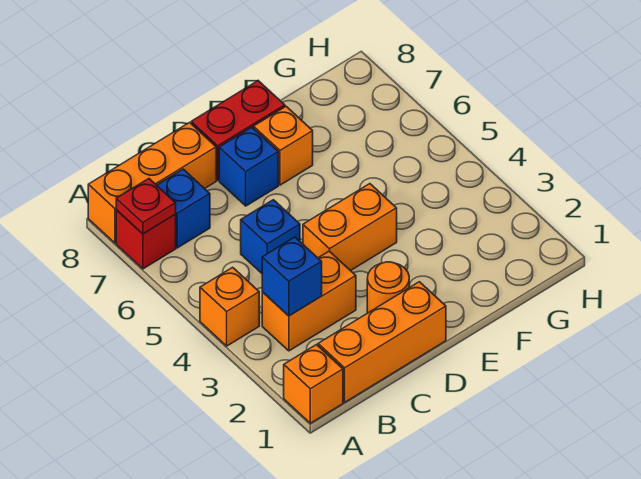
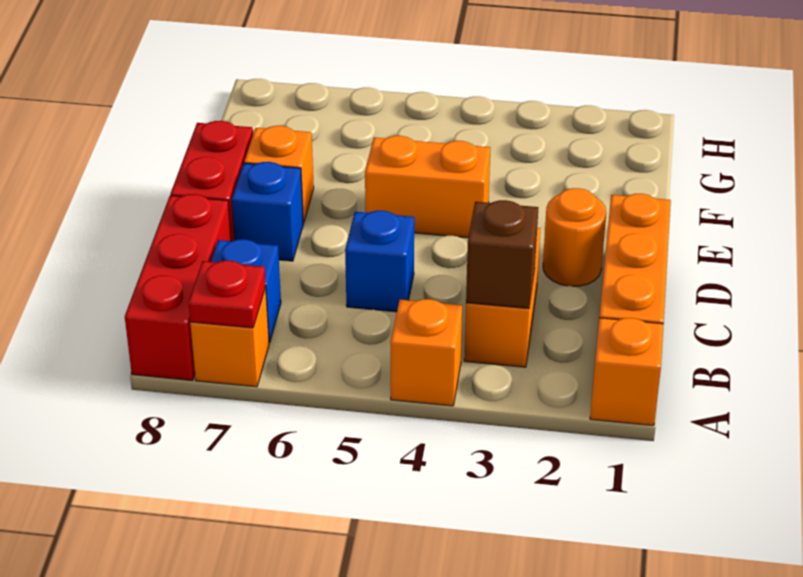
red brick A7 level 1 -> orange brick A7 level 1
orange brick A8:C8 level 1 -> red brick A8:C8 level 1
blue brick B3 level 2 -> brown brick B3 level 2
orange brick D4:E4 level 1 -> orange brick E4:E5 level 1

